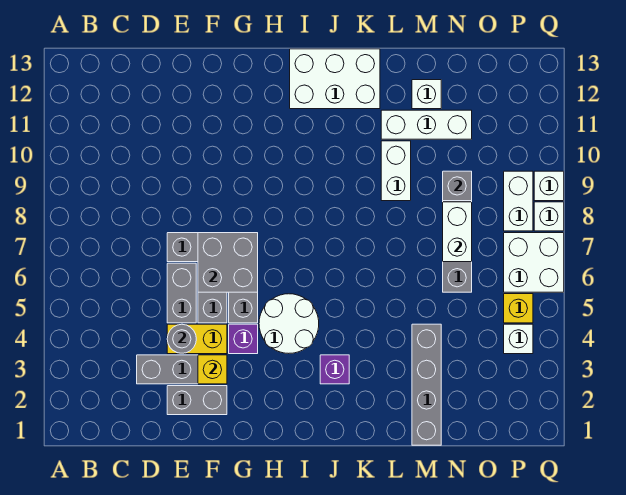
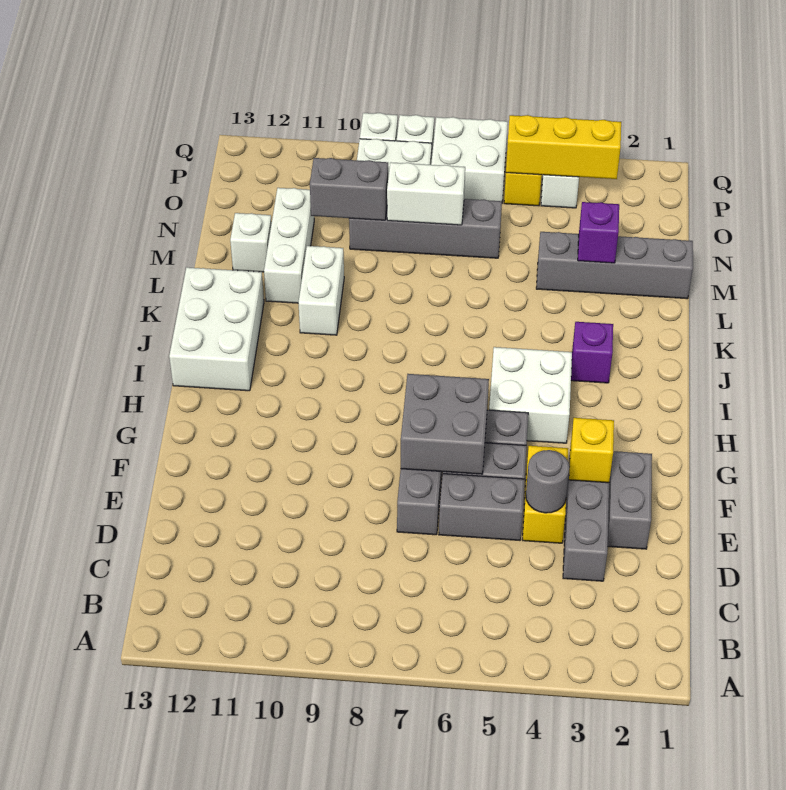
purple brick G4 level 1 -> purple brick M3 level 2
white round brick H4:I5 level 1 -> white brick H4:I5 level 1
white brick L9:L10 level 1 -> white brick K10:L10 level 1
grey brick N9 level 2 -> grey brick N9:N10 level 2
none -> yellow brick P3:P5 level 2

